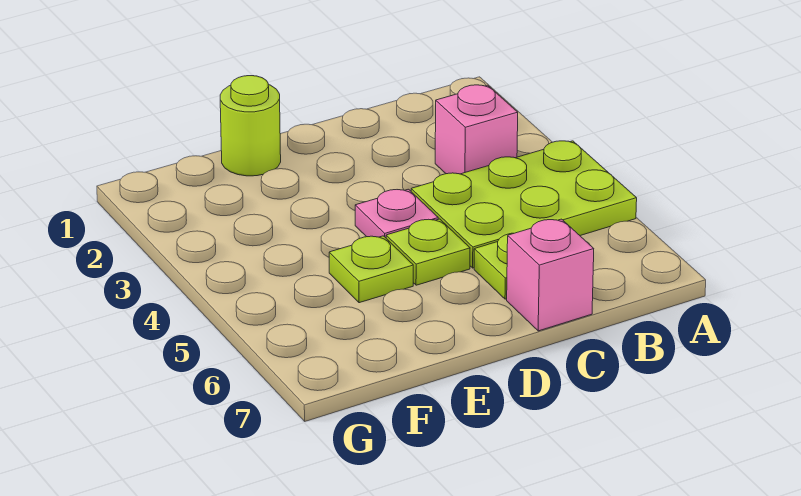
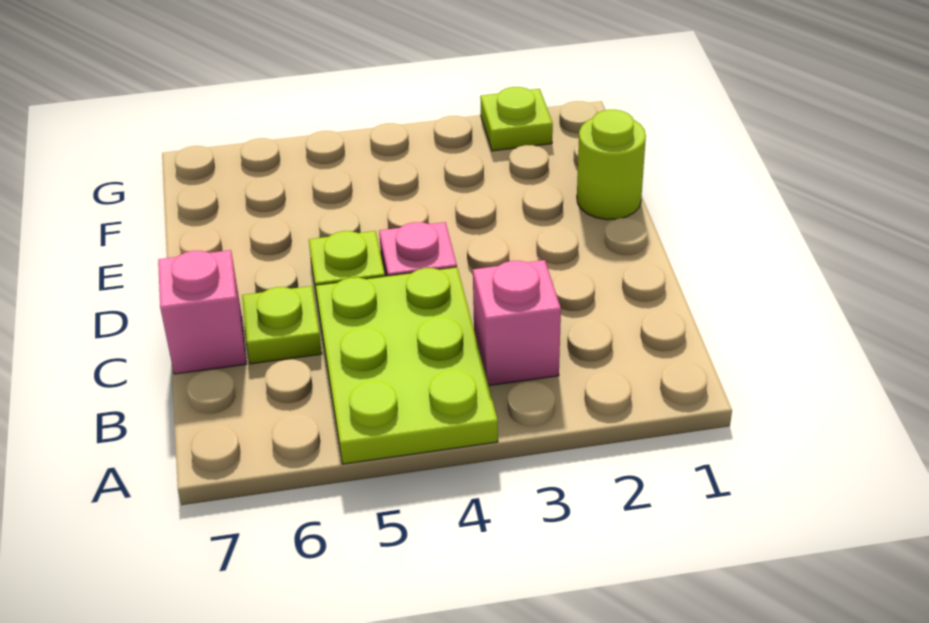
lime plate E5 level 1 -> lime plate G2 level 1

